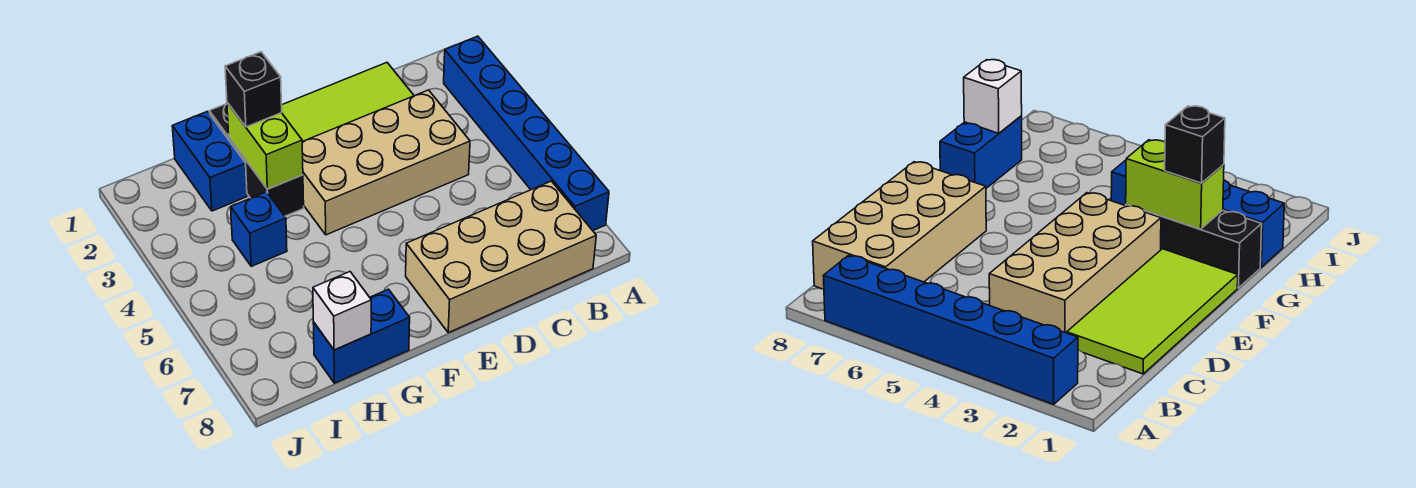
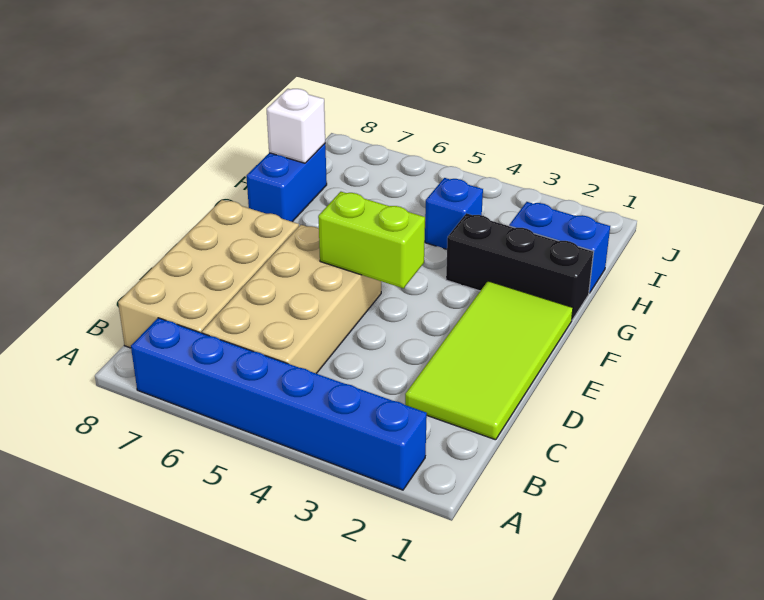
tan brick C3:F4 level 1 -> tan brick B5:E6 level 1
lime brick G2:G3 level 2 -> lime brick E4:E5 level 2
black brick G2 level 3 -> none

